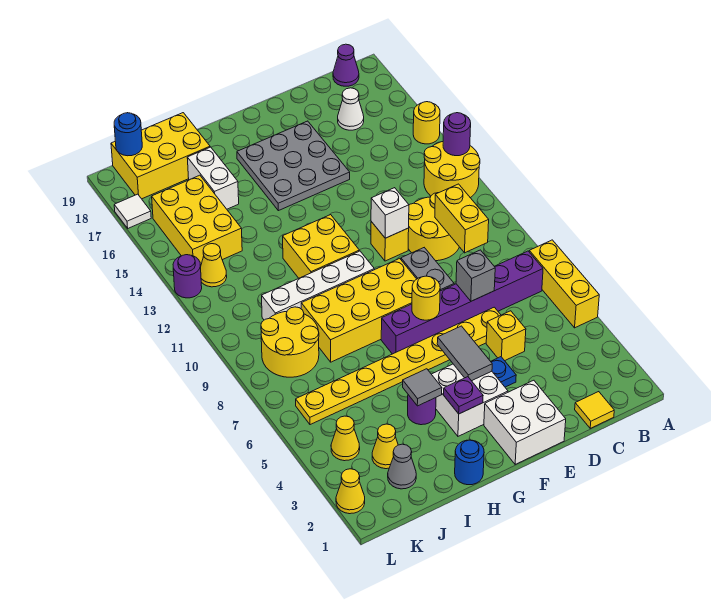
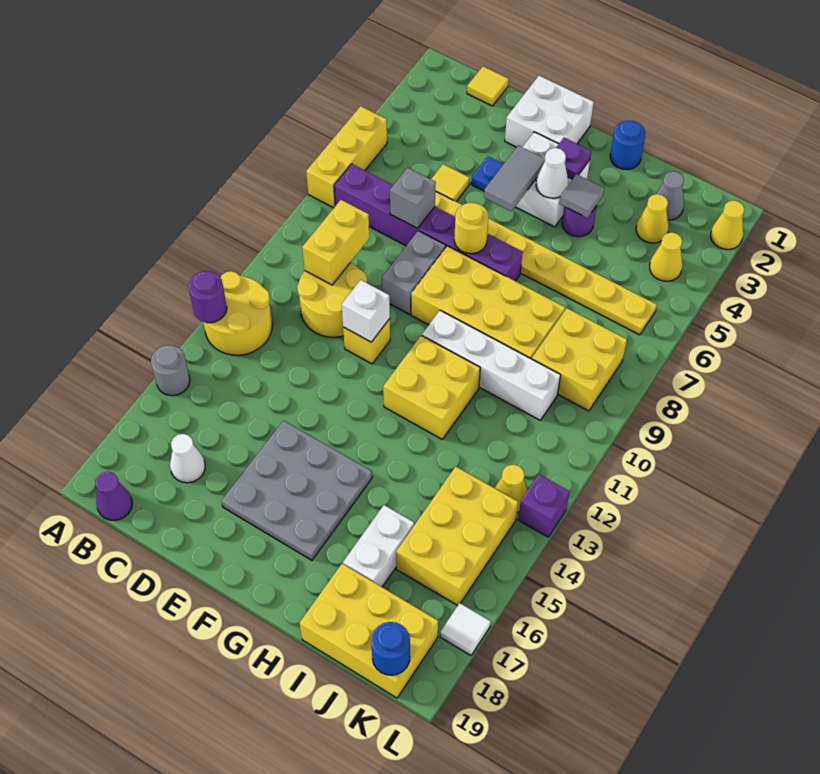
yellow round brick A15 level 1 -> grey round brick A15 level 1
yellow brick D5 level 1 -> yellow tile D5 level 1
none -> white cone G4 level 2
yellow round brick J8:K9 level 1 -> yellow brick J8:K9 level 1
purple round brick L13 level 1 -> purple brick L13 level 1

